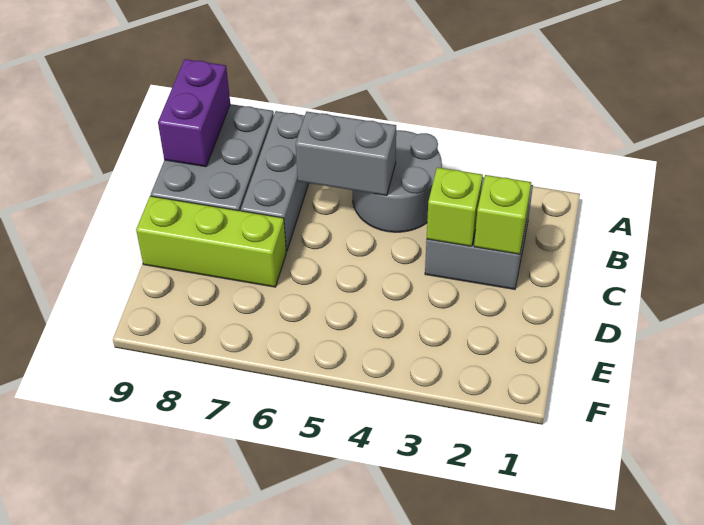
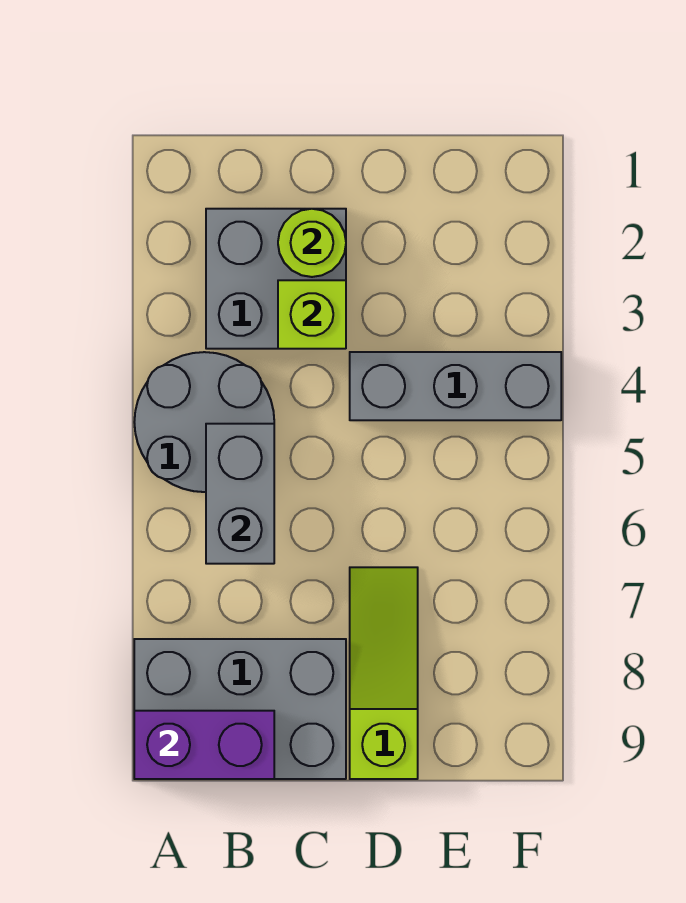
grey brick A7:C7 level 1 -> grey brick D4:F4 level 1
lime brick C2 level 2 -> lime round brick C2 level 2
lime brick D7:D9 level 1 -> lime slope D7:D9 level 1 top 9

